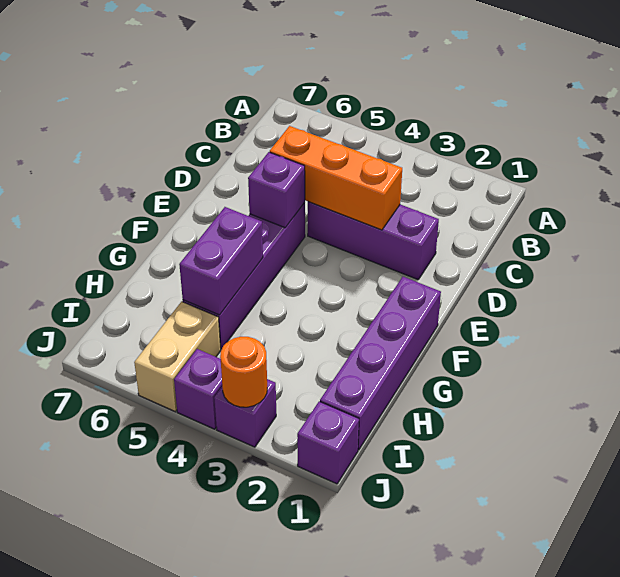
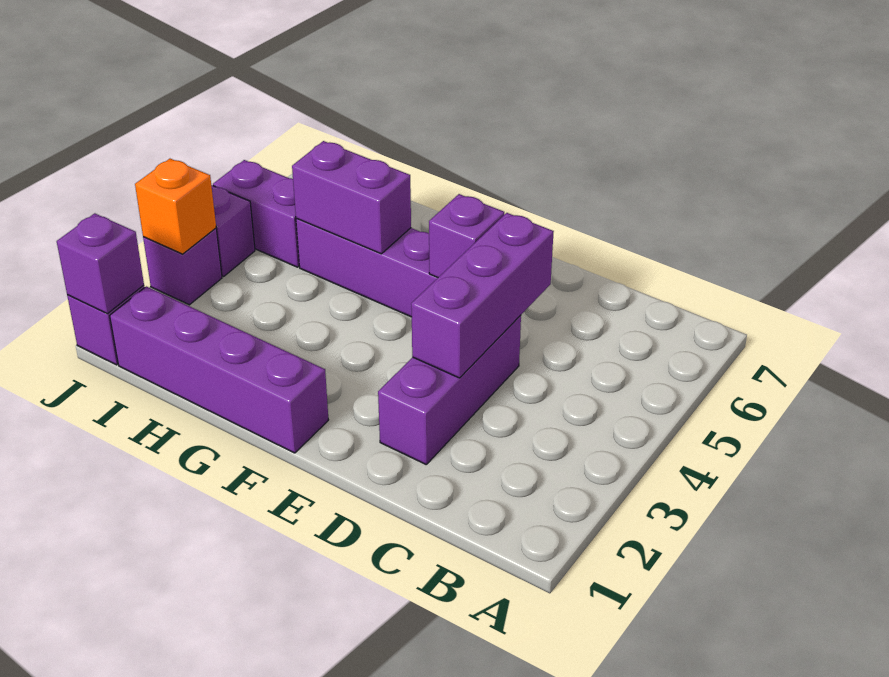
orange brick D3:D5 level 2 -> purple brick D3:D5 level 2
tan brick I5:J5 level 1 -> purple brick I5:J5 level 1
none -> purple brick J1 level 2
orange round brick J3 level 2 -> orange brick J3 level 2

